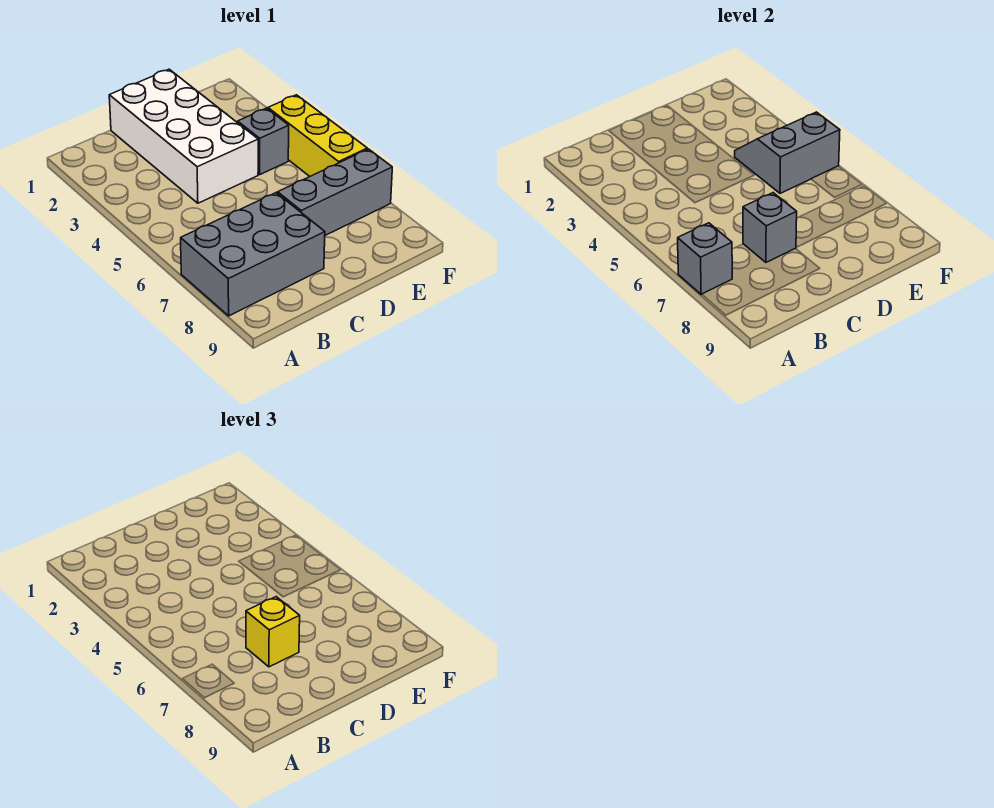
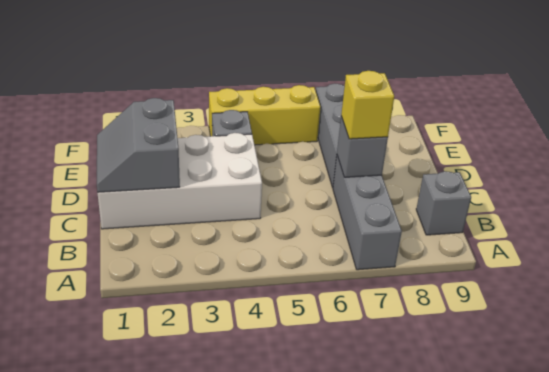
grey brick A7:C8 level 1 -> grey brick A7:C7 level 1
grey brick A7 level 2 -> grey brick B9 level 1
grey slope E4:F5 level 2 top 5 -> grey slope C1:D2 level 2 top 2

